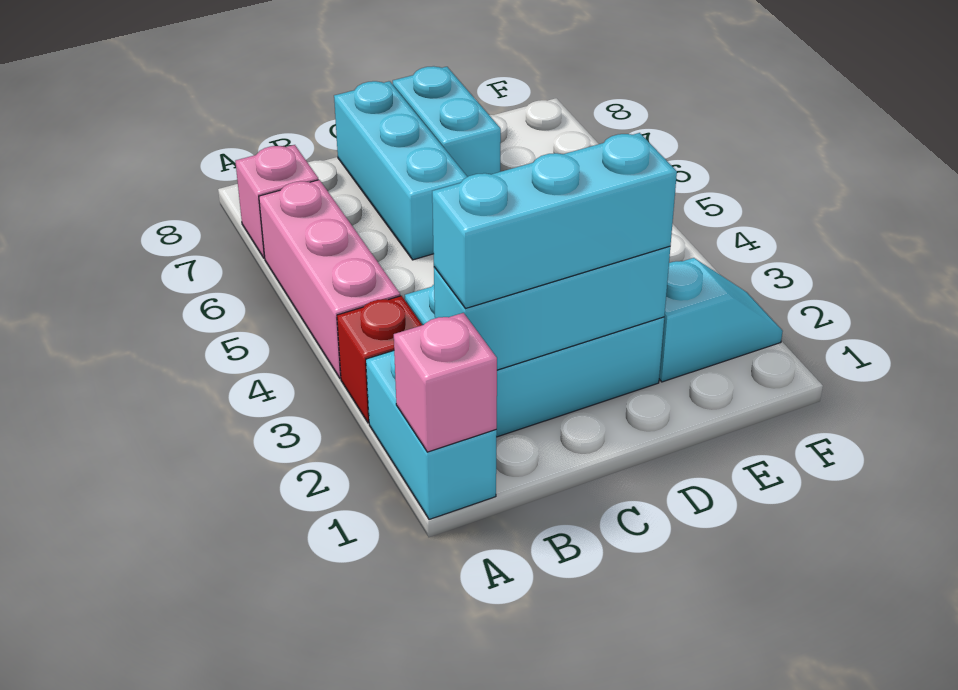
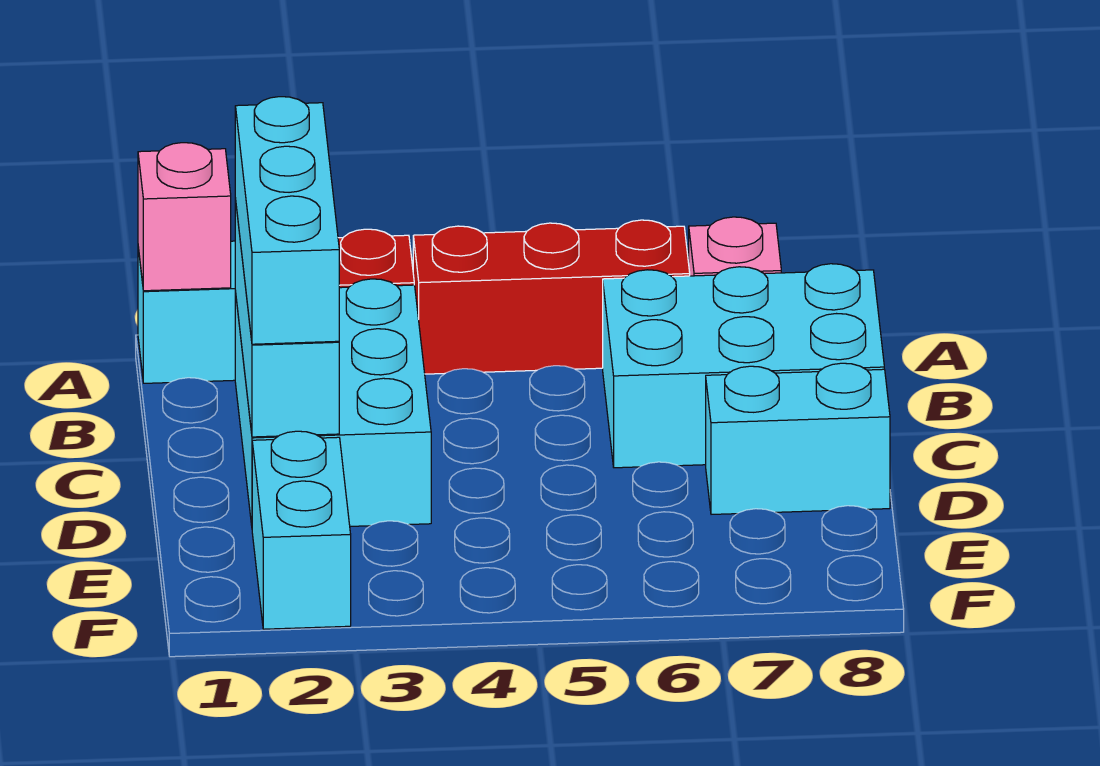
pink brick A4:A6 level 1 -> red brick A4:A6 level 1
cyan brick C6:C8 level 1 -> cyan brick B6:C8 level 1
cyan slope E2:F2 level 1 top E -> cyan brick E2:F2 level 1

